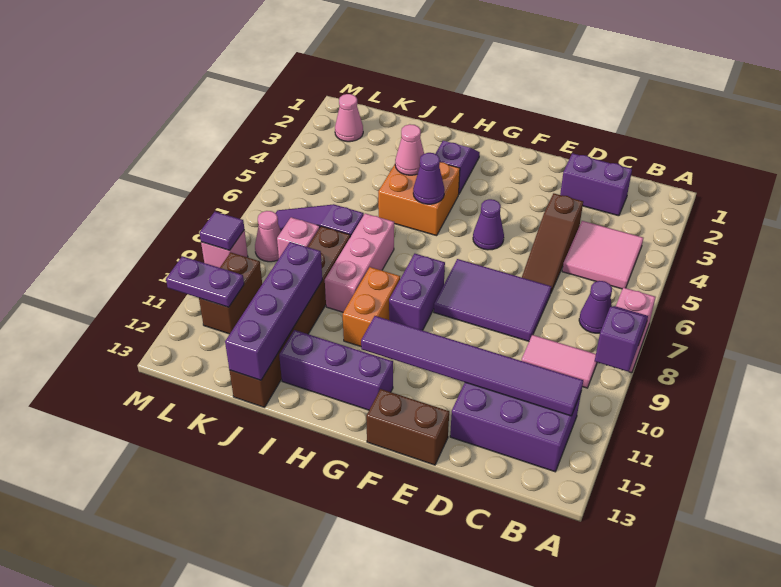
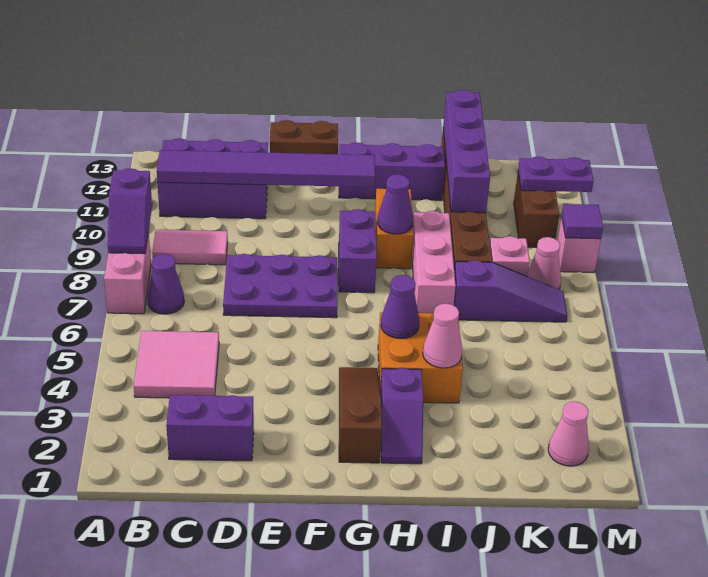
brown slope D4:D6 level 1 top 4 -> brown slope G2:G4 level 1 top 2
purple tile D7:F8 level 1 -> purple plate D7:F8 level 1
purple cone F5 level 1 -> purple cone H9 level 2

